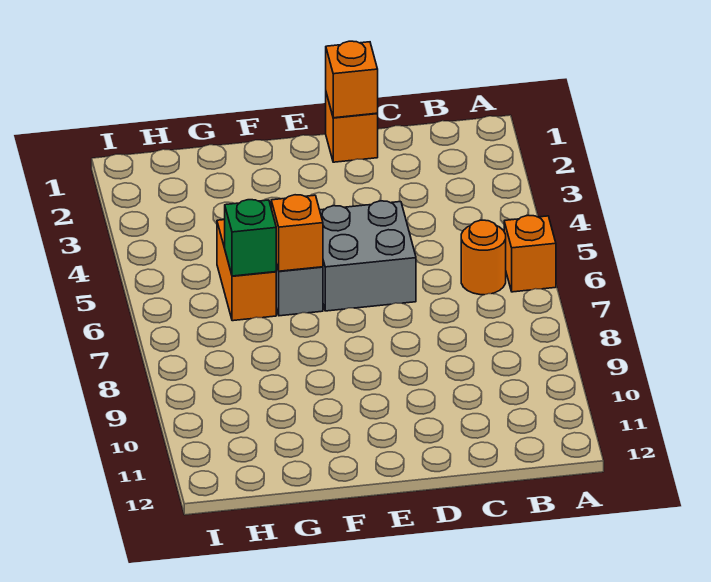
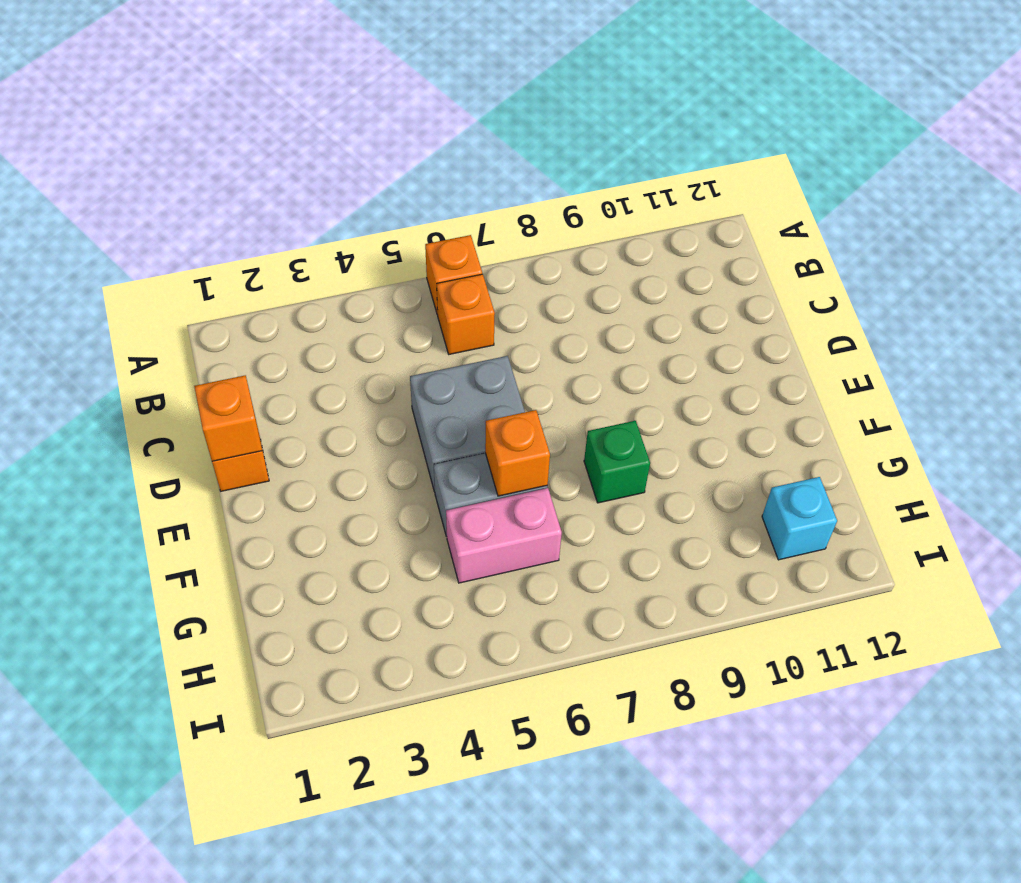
orange round brick B6 level 1 -> orange brick B6 level 1
orange brick G5:G6 level 1 -> pink brick G5:G6 level 1
green brick G6 level 2 -> green brick F8 level 1
none -> cyan brick H11 level 1

